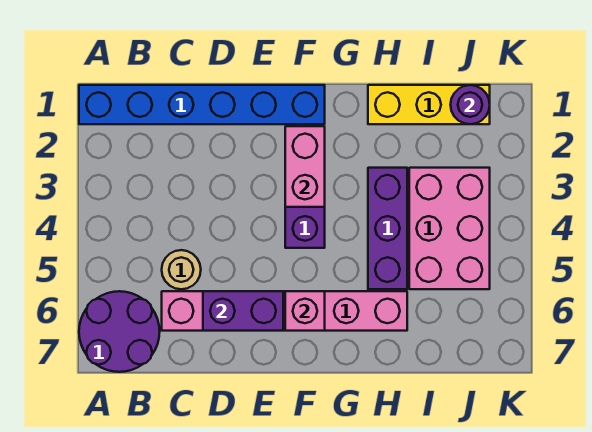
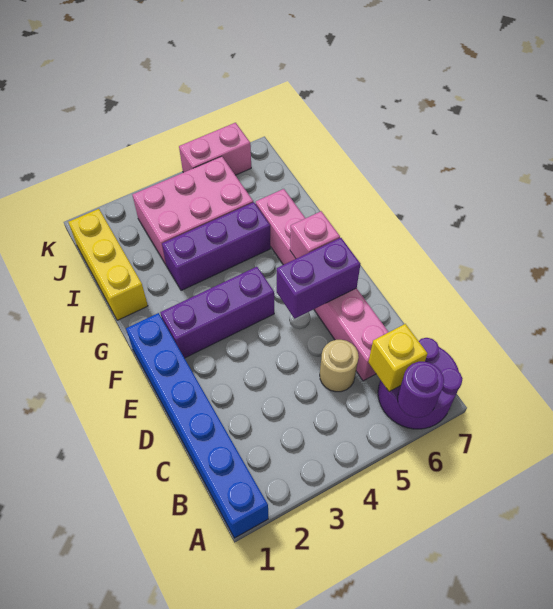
none -> yellow brick B6 level 2
purple brick D6:E6 level 2 -> purple brick E5:E6 level 2
pink brick F2:F3 level 2 -> pink brick K5:K6 level 1
purple round brick J1 level 2 -> purple round brick A6 level 2

